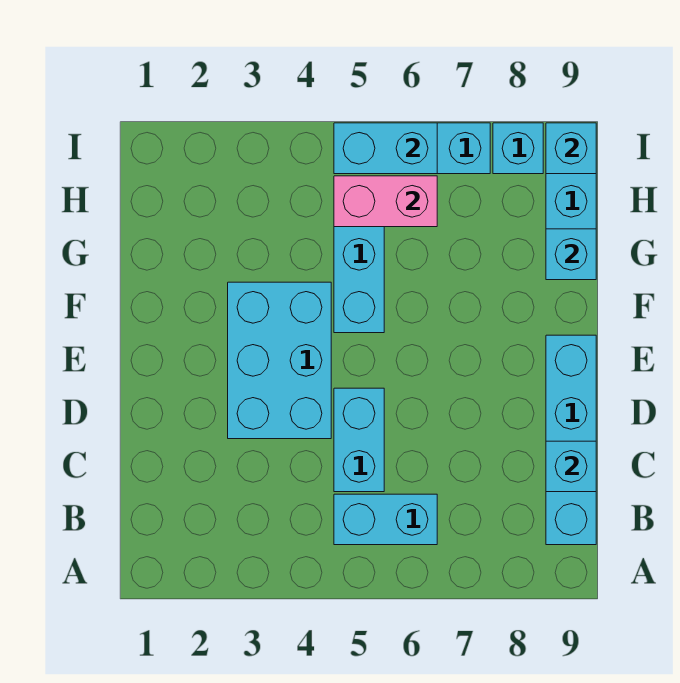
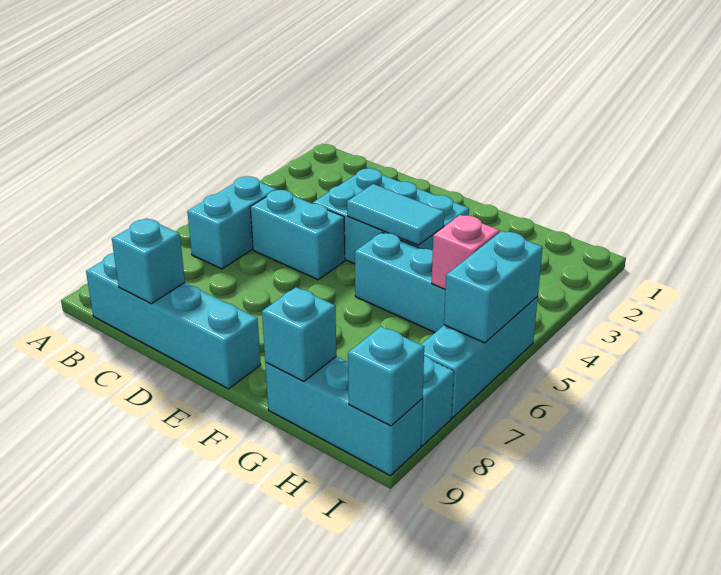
none -> cyan tile E4:F4 level 2
pink brick H5:H6 level 2 -> pink brick H5 level 2

